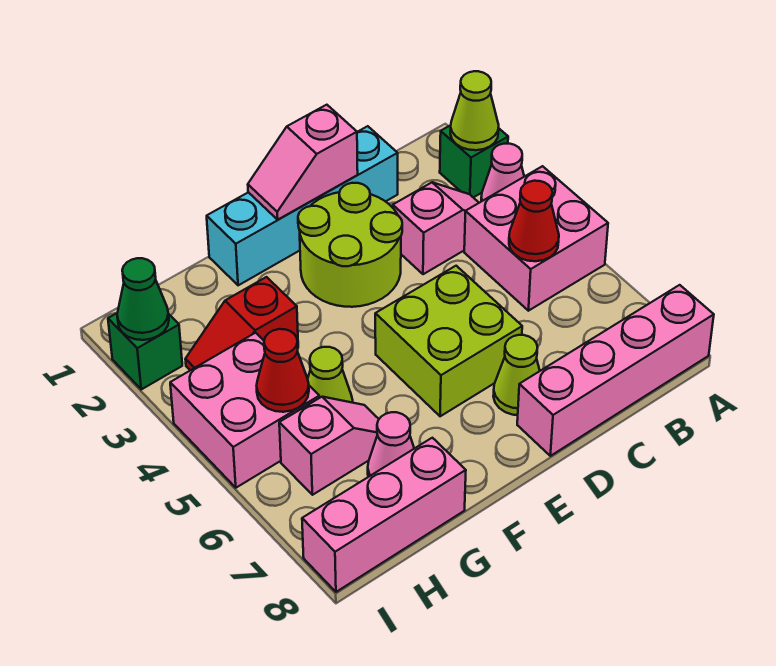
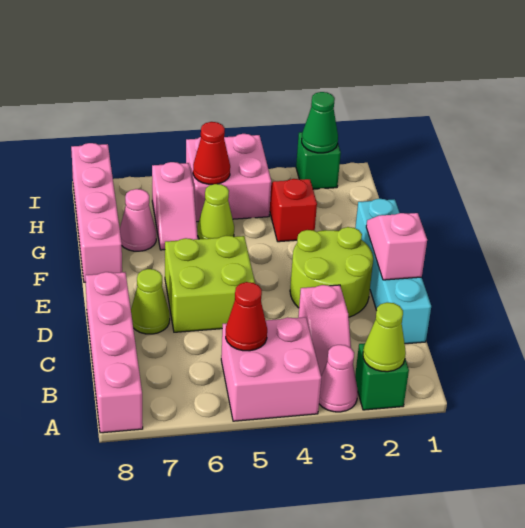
pink brick G8:I8 level 1 -> pink brick F8:I8 level 1

